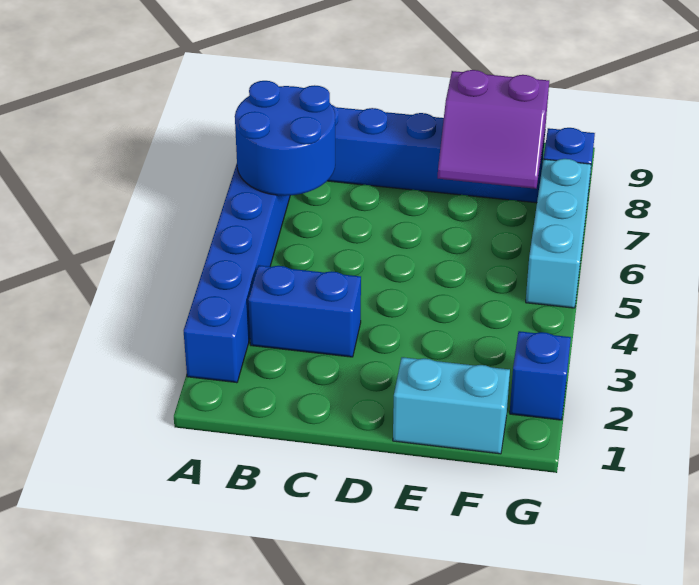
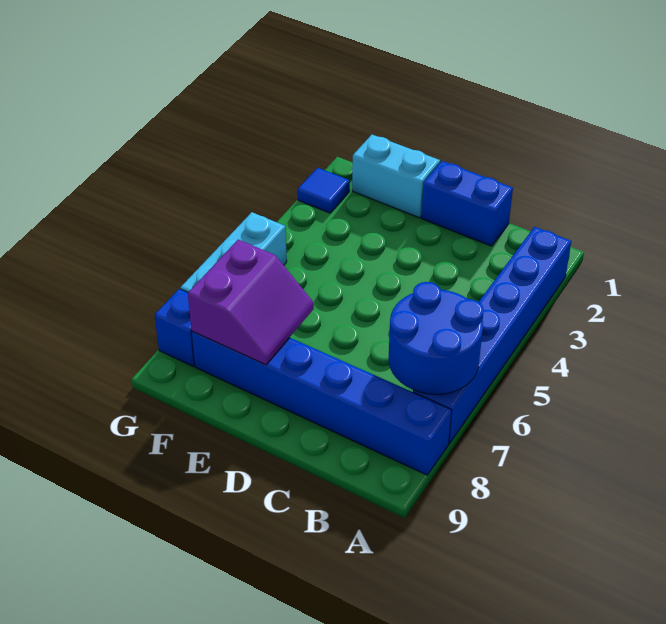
blue brick B3:C3 level 1 -> blue brick C1:D1 level 1
purple slope E7:F8 level 2 top 8 -> purple slope E7:F8 level 2 top F
blue brick G2 level 1 -> blue tile G2 level 1

